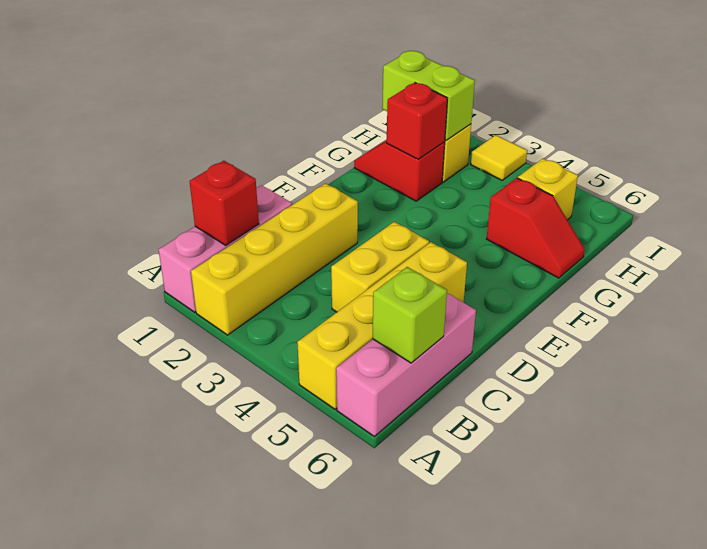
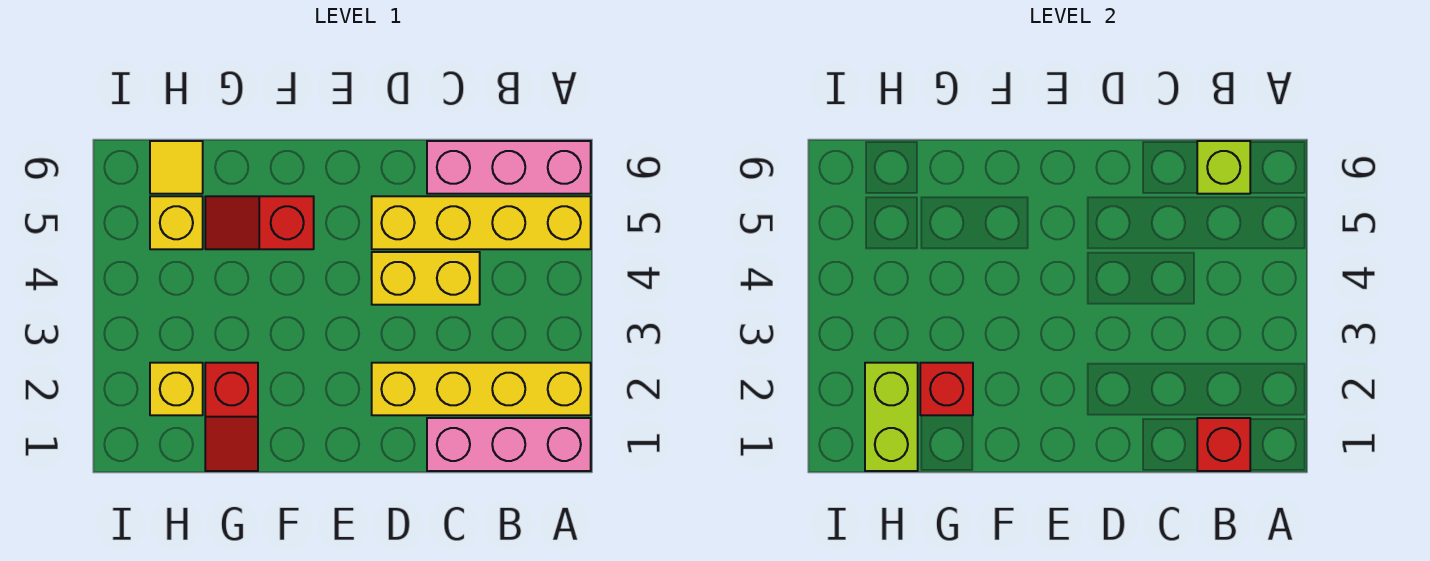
red slope G5:G6 level 1 top 5 -> red slope F5:G5 level 1 top F
yellow tile I3 level 1 -> yellow tile H6 level 1

